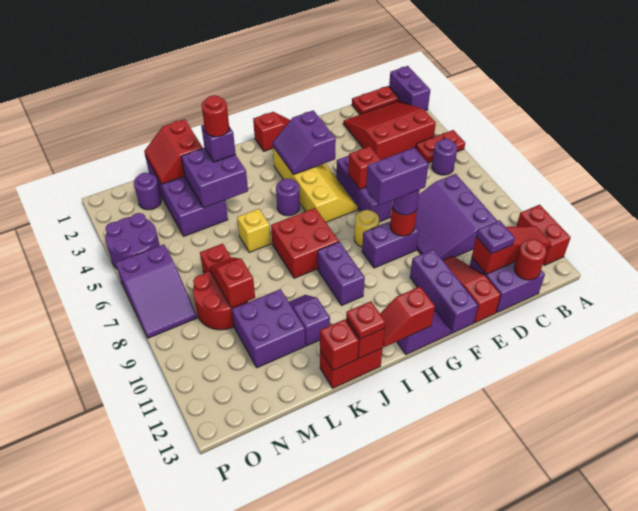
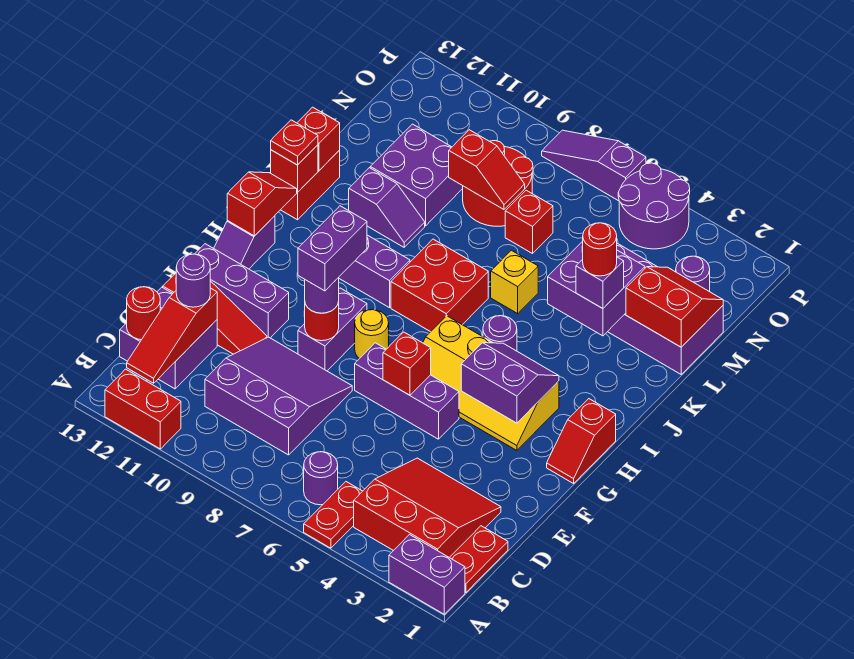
red slope B2:D4 level 1 top 4 -> red slope B2:D4 level 1 top B
purple plate D12 level 3 -> purple round brick D12 level 3
purple slope O6:P8 level 1 top 6 -> purple slope P6:P8 level 1 top 6

